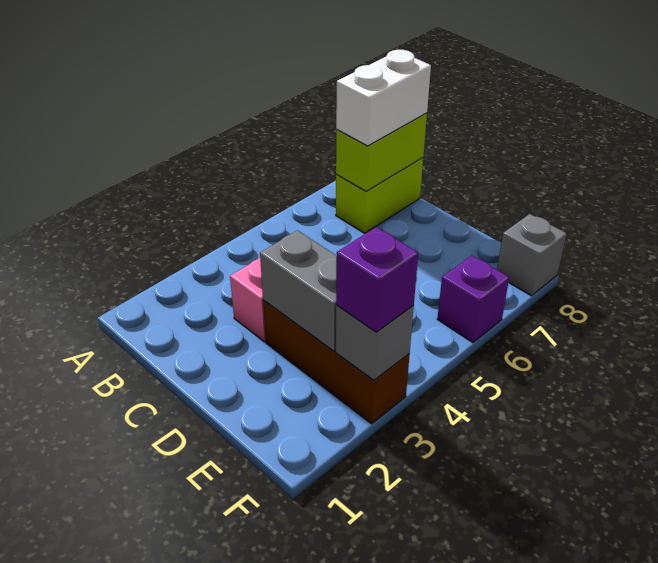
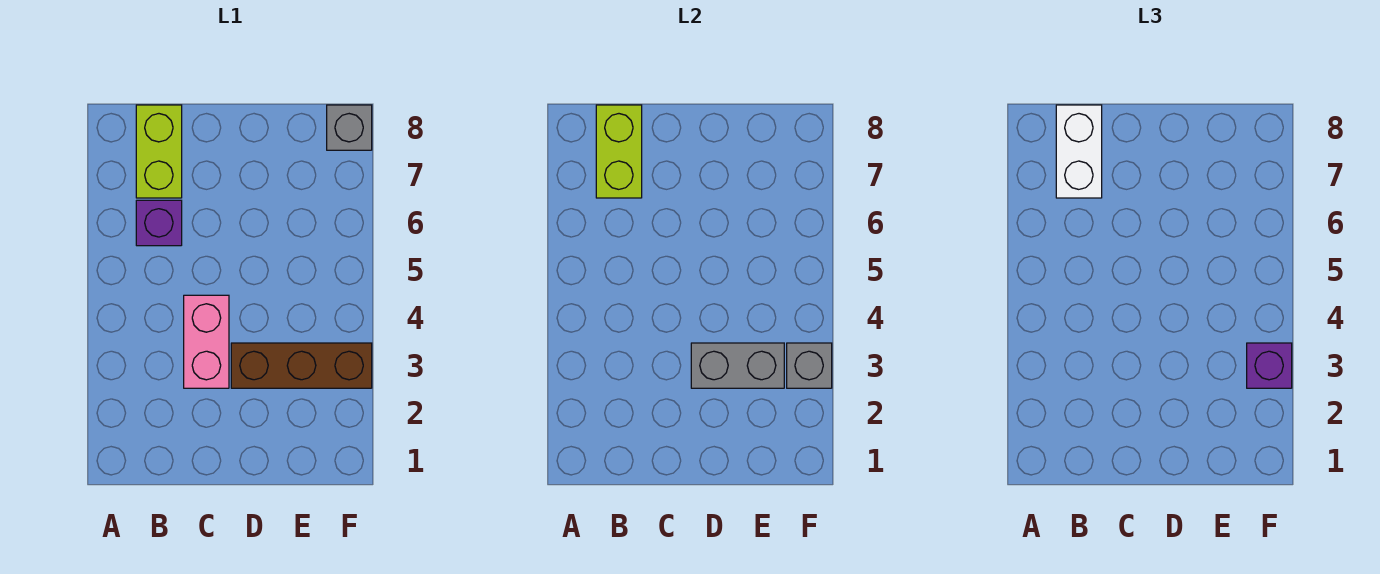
purple brick F6 level 1 -> purple brick B6 level 1

